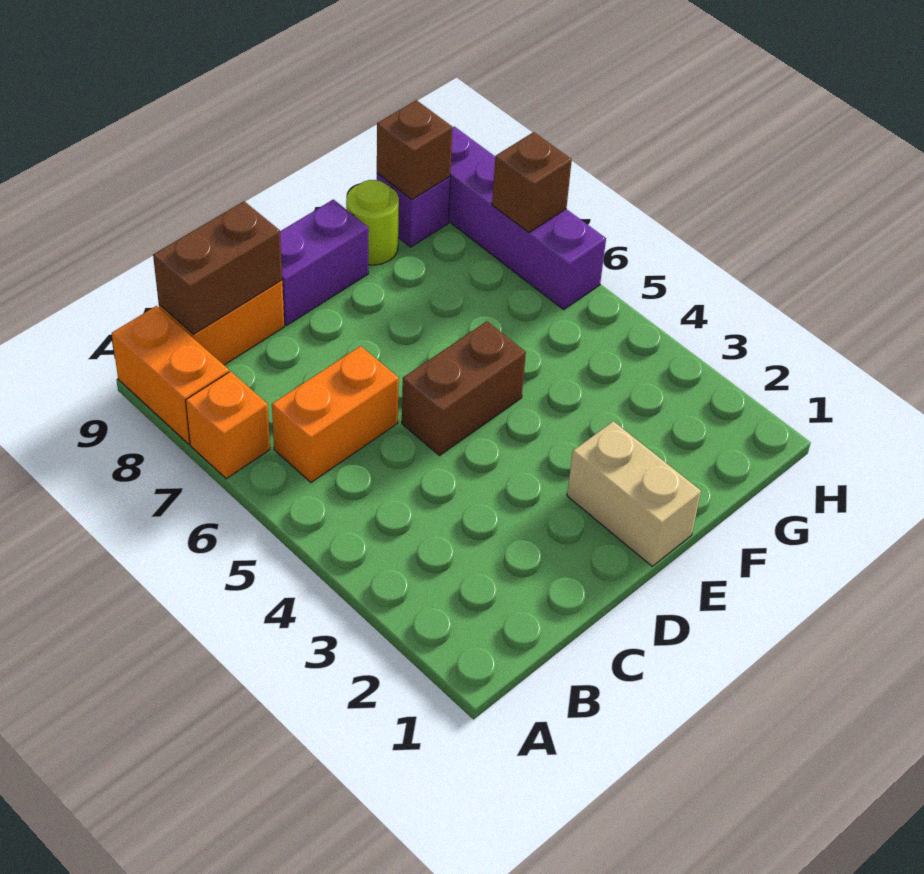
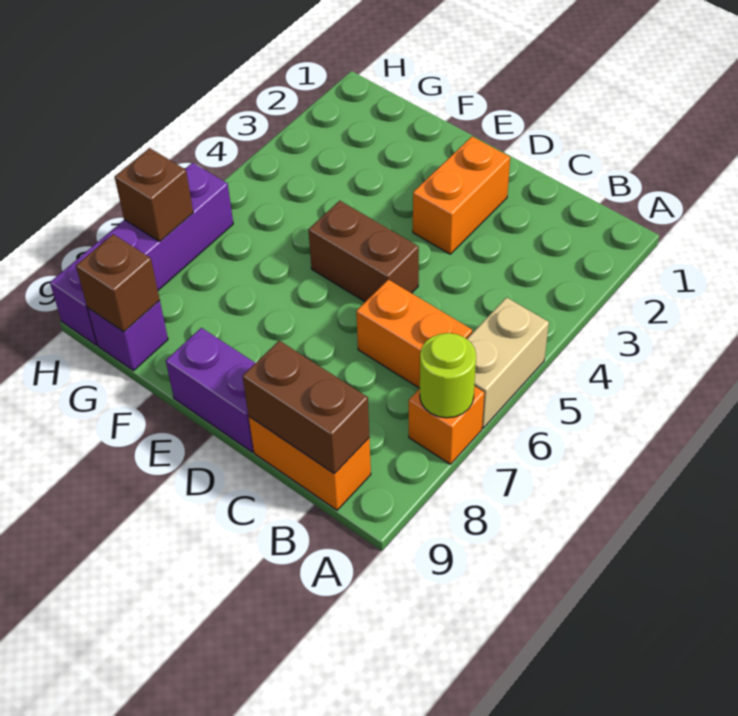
orange brick A8:A9 level 1 -> orange brick D2:D3 level 1
tan brick E1:E2 level 1 -> tan brick A5:A6 level 1
lime round brick F9 level 1 -> lime round brick A7 level 2

